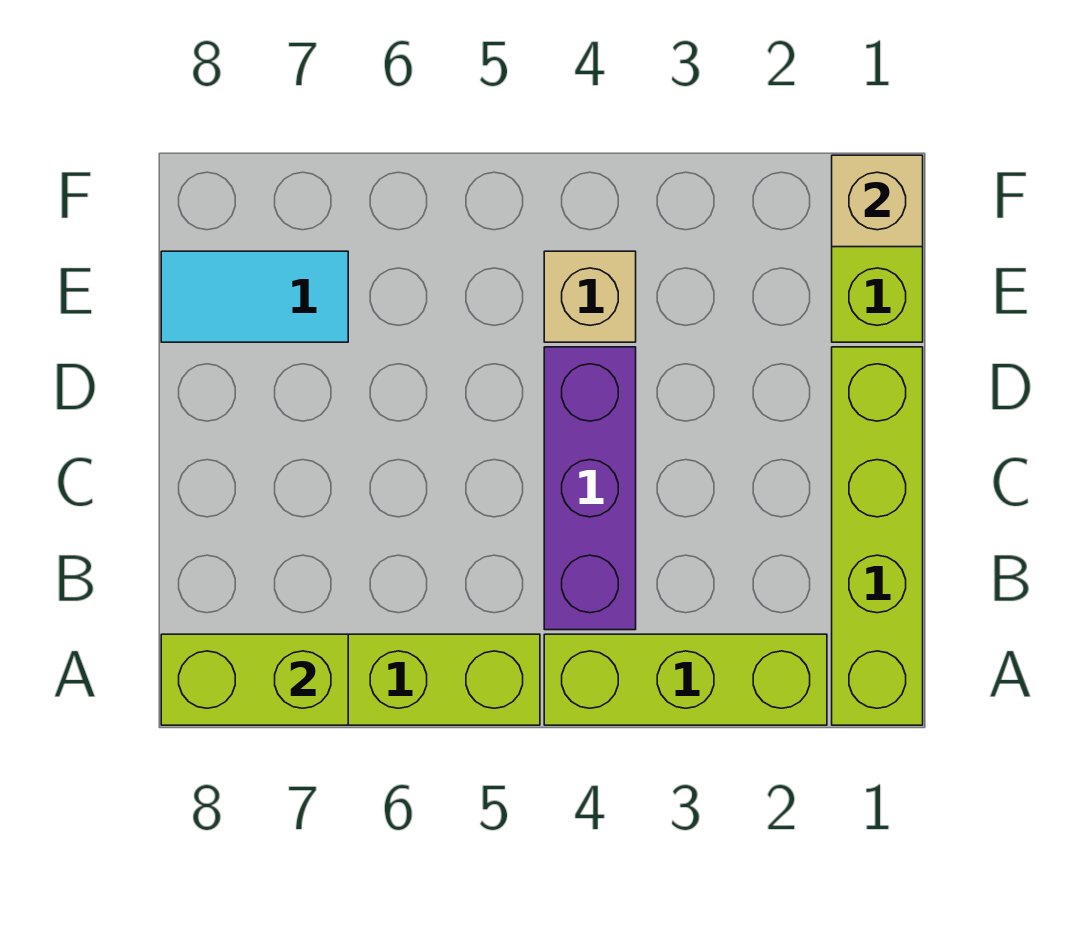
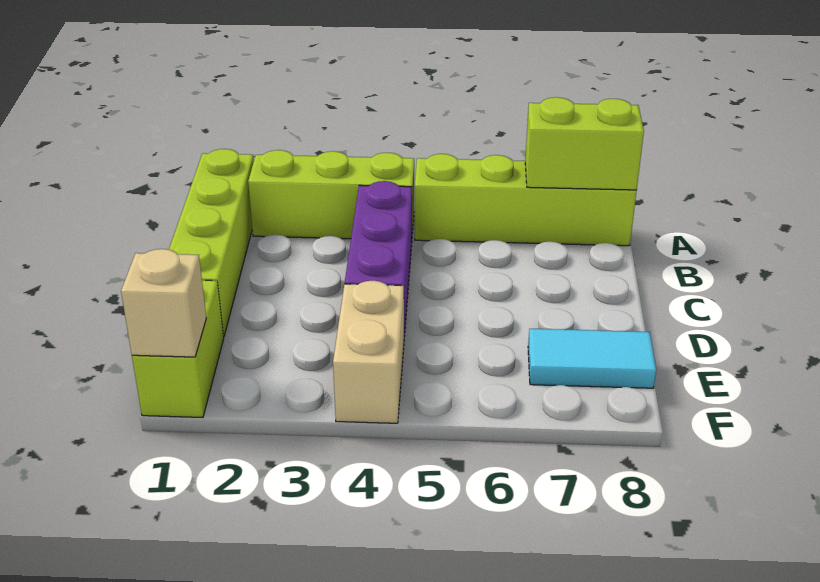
tan brick E4 level 1 -> tan brick E4:F4 level 1

